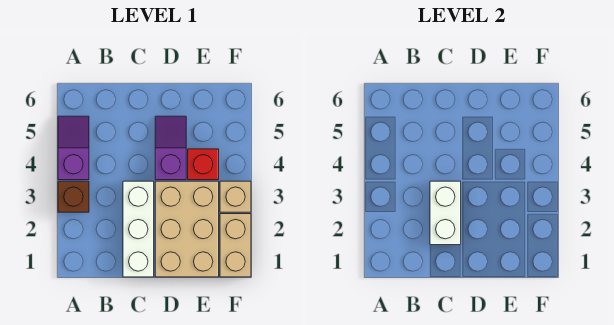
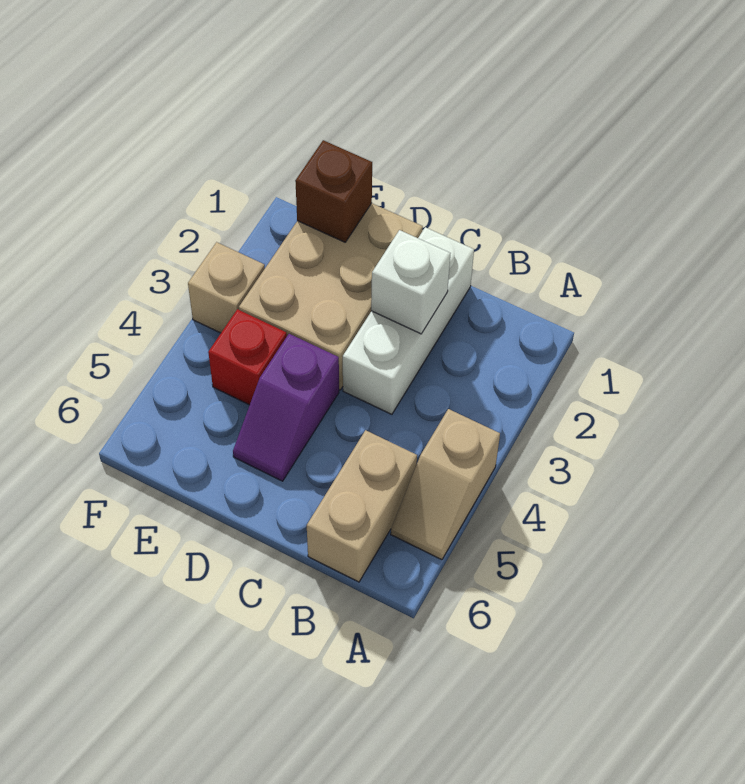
brown brick A3 level 1 -> brown brick E1 level 2
purple slope A4:A5 level 1 top 4 -> tan slope A4:A5 level 1 top 4
white brick C2:C3 level 2 -> white brick C2 level 2
tan brick F1:F2 level 1 -> tan brick B5:B6 level 1

